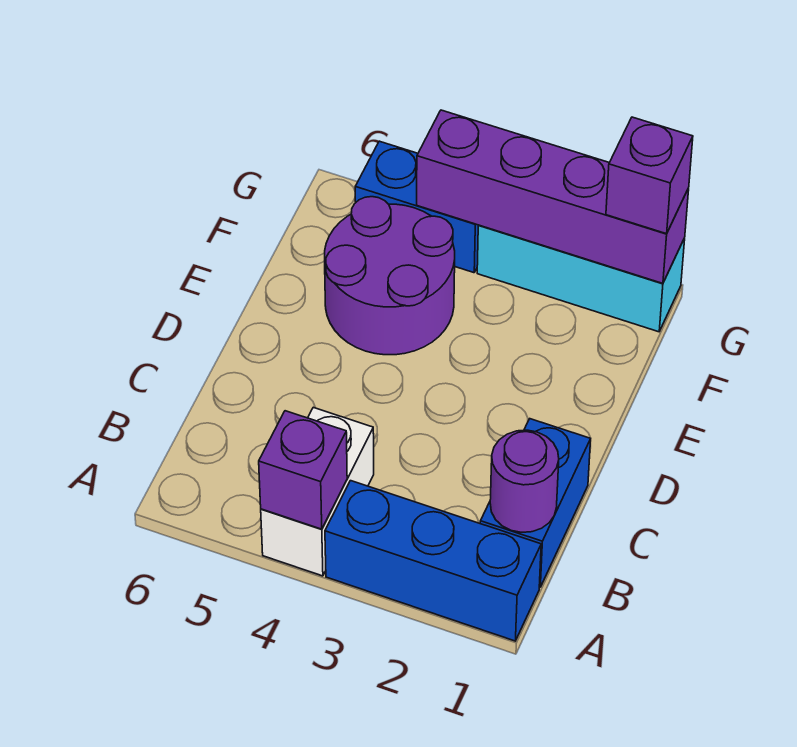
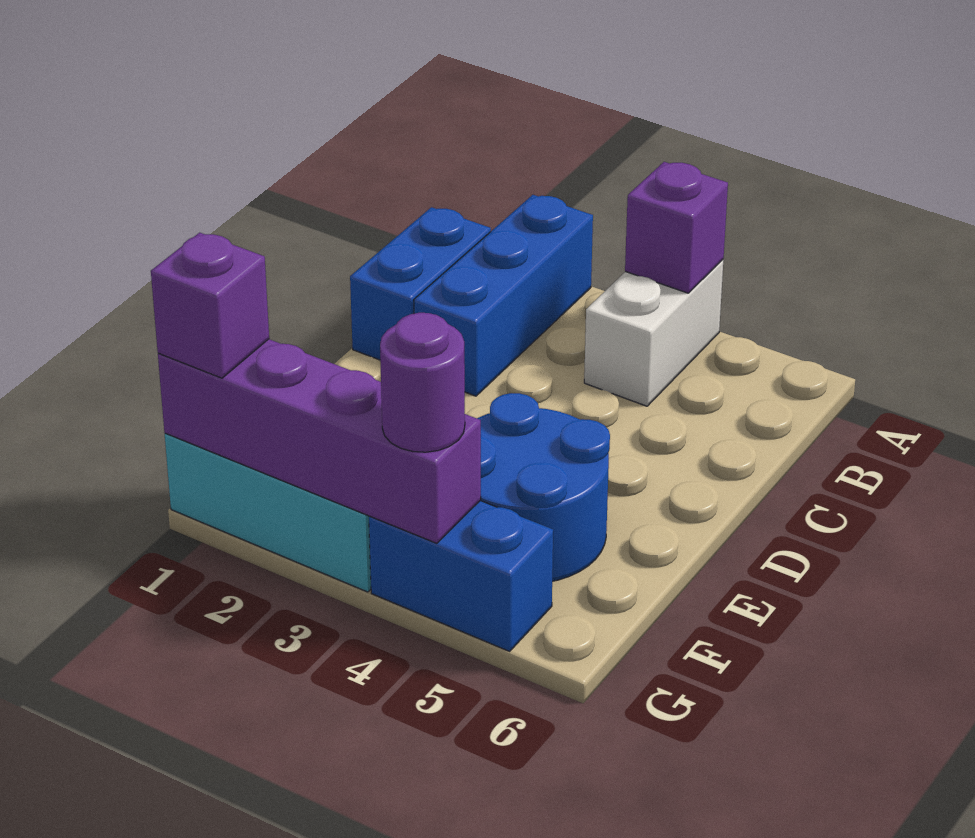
blue brick A1:A3 level 1 -> blue brick A2:C2 level 1
purple round brick B1 level 2 -> purple round brick G4 level 3
purple round brick E4:F5 level 1 -> blue round brick E4:F5 level 1

